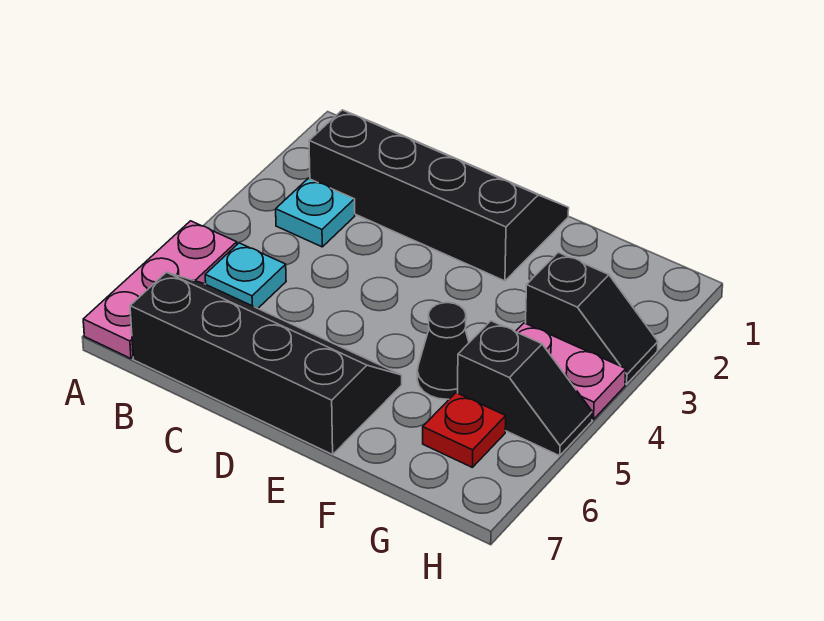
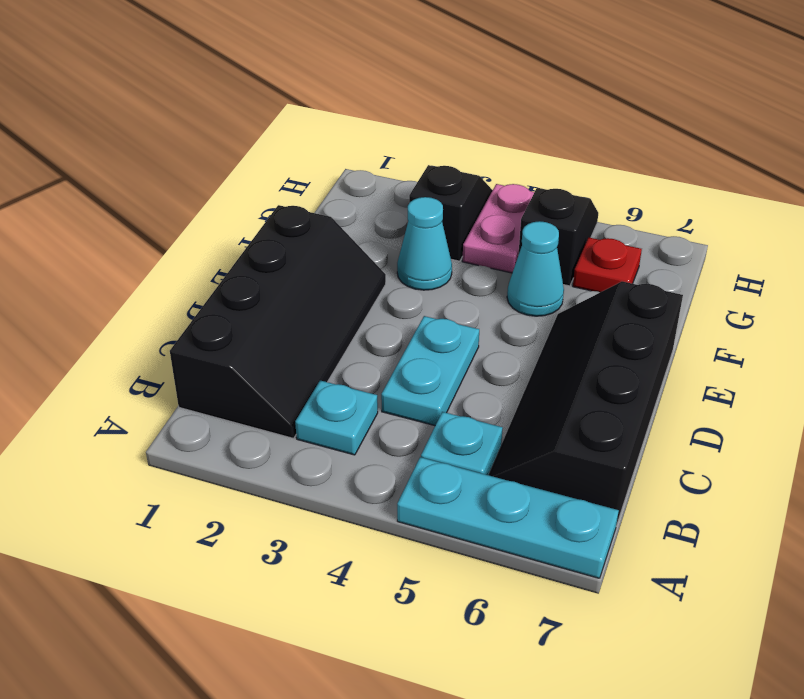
pink plate A5:A7 level 1 -> cyan plate A5:A7 level 1
black slope B1:E2 level 1 top 2 -> black slope B1:E2 level 1 top 1
none -> cyan plate C4:D4 level 1
none -> cyan cone F3 level 1
black cone F5 level 1 -> cyan cone F5 level 1

